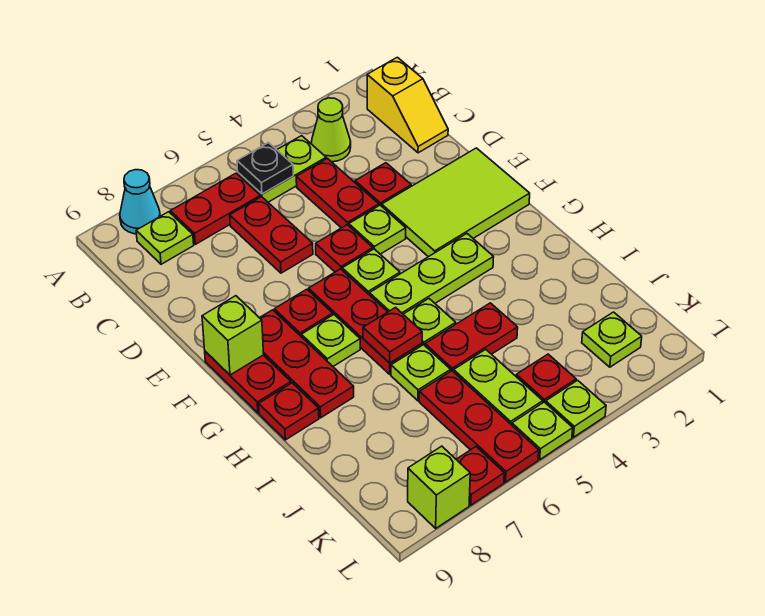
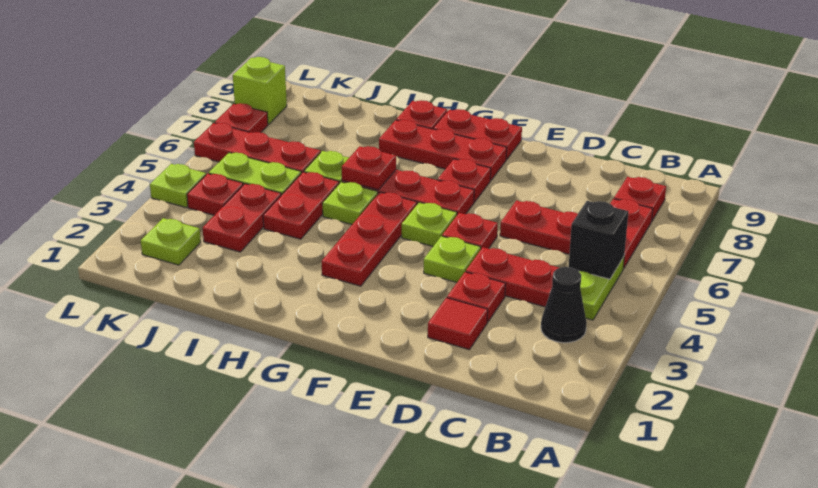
cyan cone A8 level 1 -> none
yellow slope B1:C1 level 1 top B -> none
lime cone B3 level 1 -> black cone B3 level 1
black plate B5 level 2 -> black brick B5 level 2
lime plate B8 level 1 -> red plate B8 level 1
none -> red tile D2 level 1
lime tile E1:F3 level 1 -> none
lime brick F9 level 2 -> none
lime plate G3:G5 level 1 -> red plate G3:G5 level 1
lime plate G7 level 1 -> none
none -> red plate J3:J4 level 1
lime plate L5 level 1 -> none

